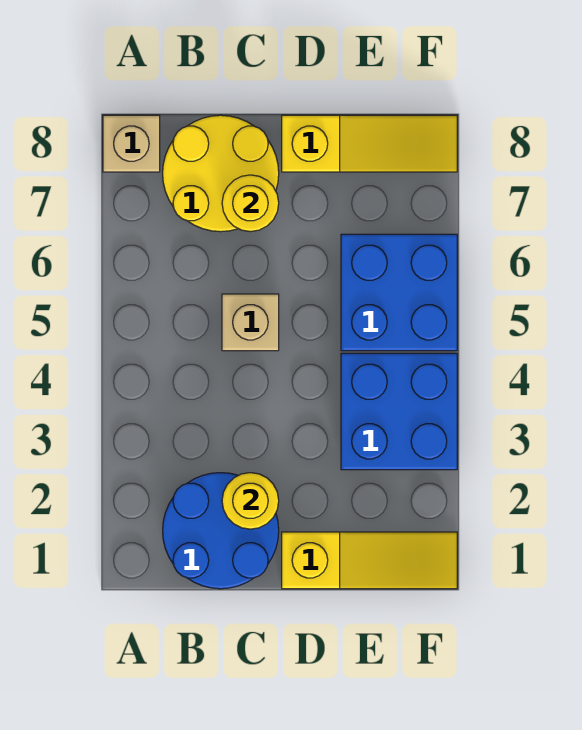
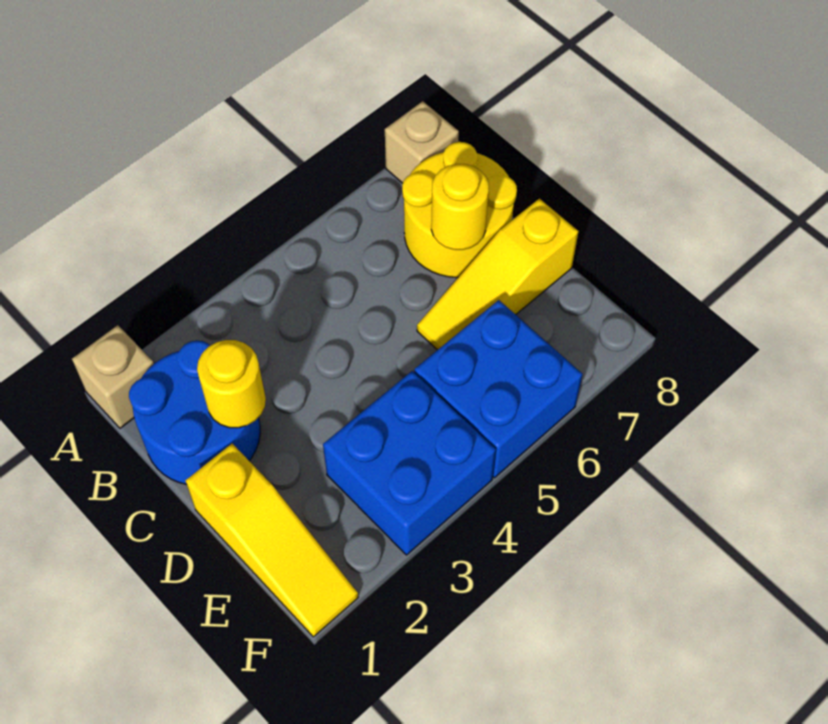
tan brick C5 level 1 -> tan brick A1 level 1
yellow slope D8:F8 level 1 top D -> yellow slope D6:D8 level 1 top 8

